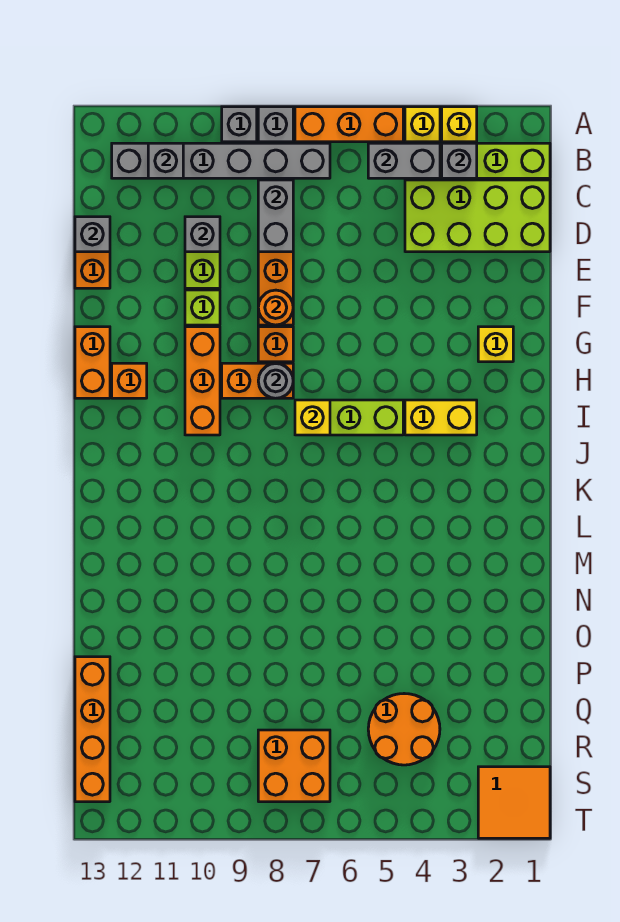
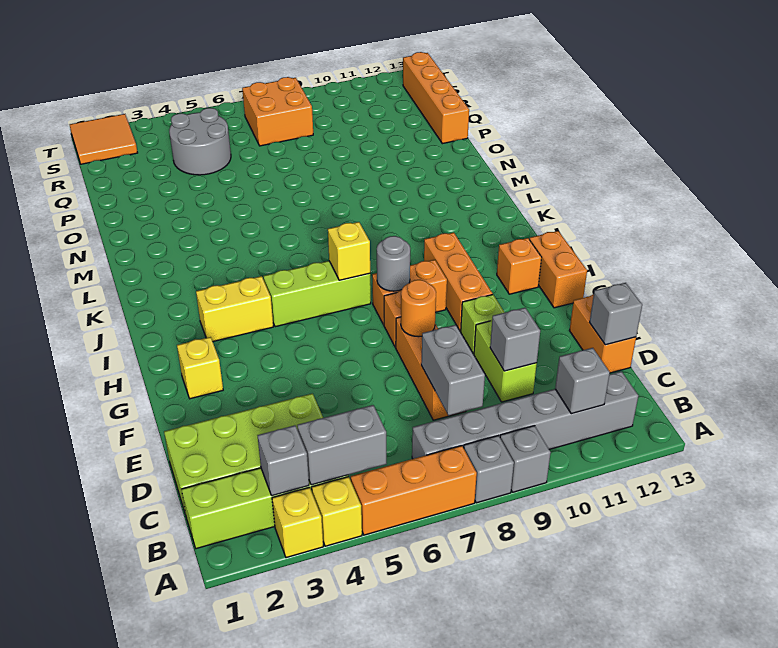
orange round brick Q4:R5 level 1 -> grey round brick Q4:R5 level 1

